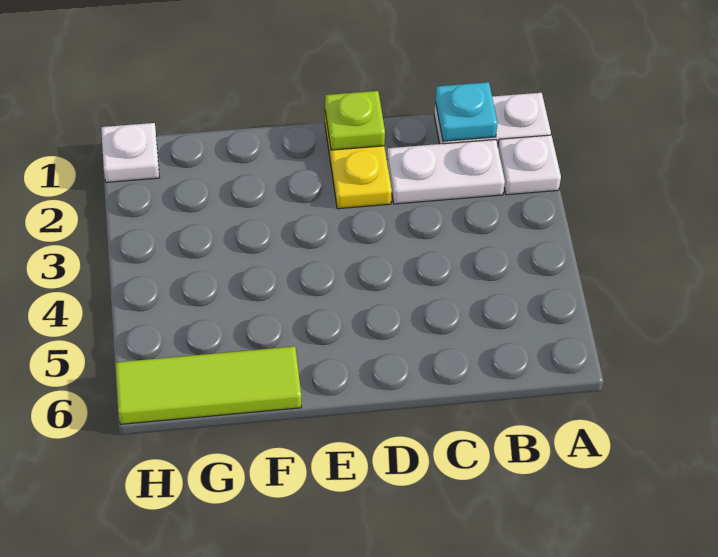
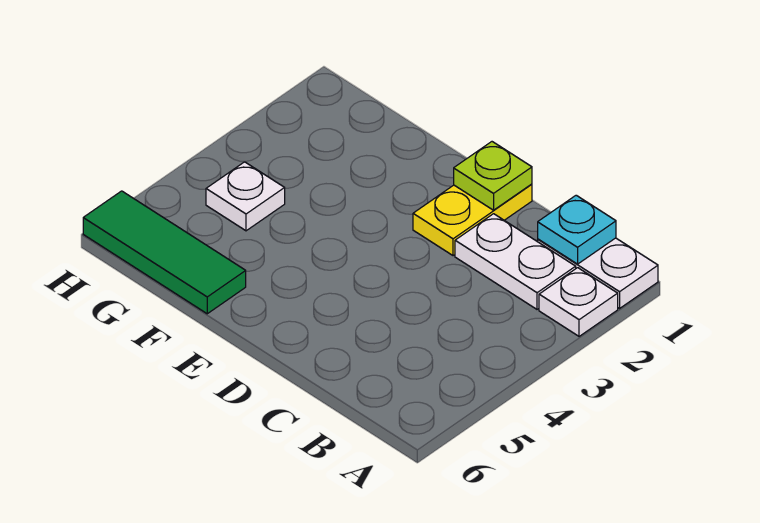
lime tile F6:H6 level 1 -> green tile F6:H6 level 1
white plate H1 level 1 -> white plate G4 level 1

